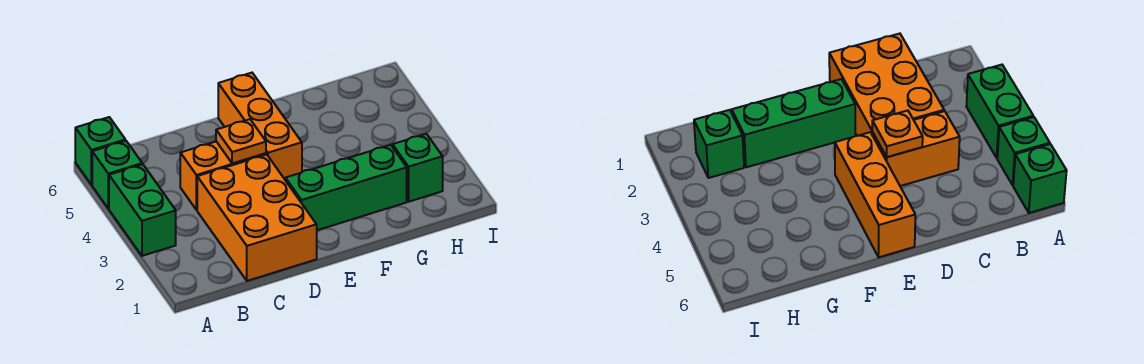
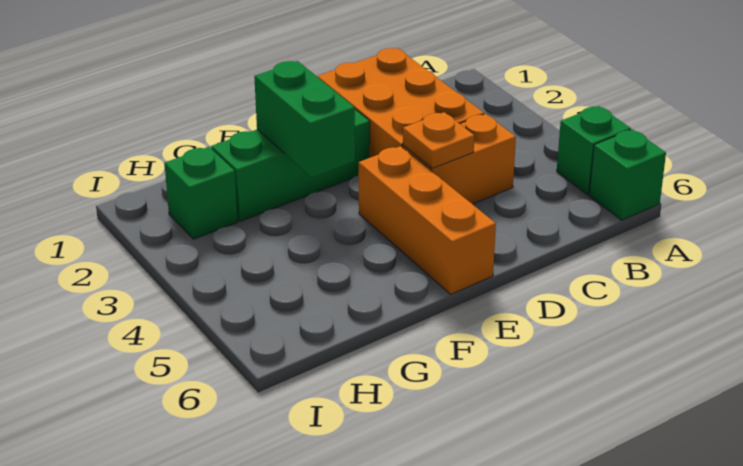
green brick A3:A4 level 1 -> green brick F2:F3 level 2

